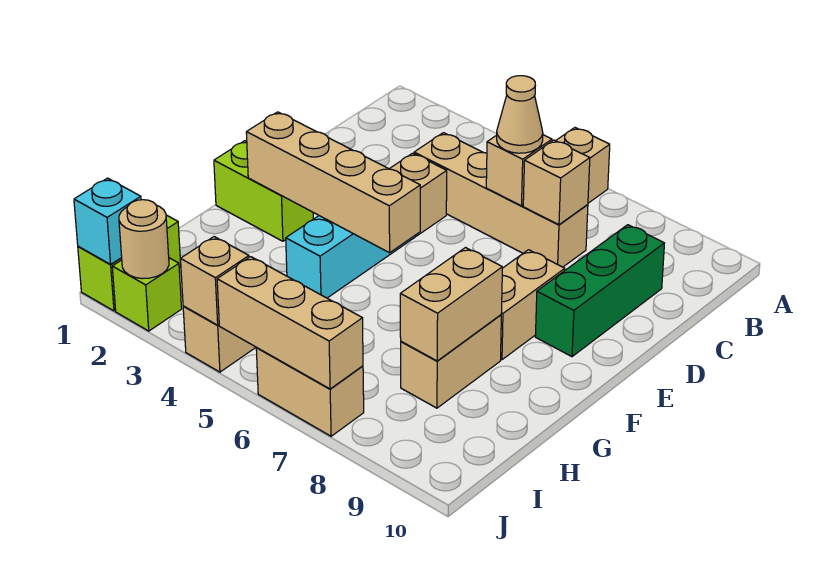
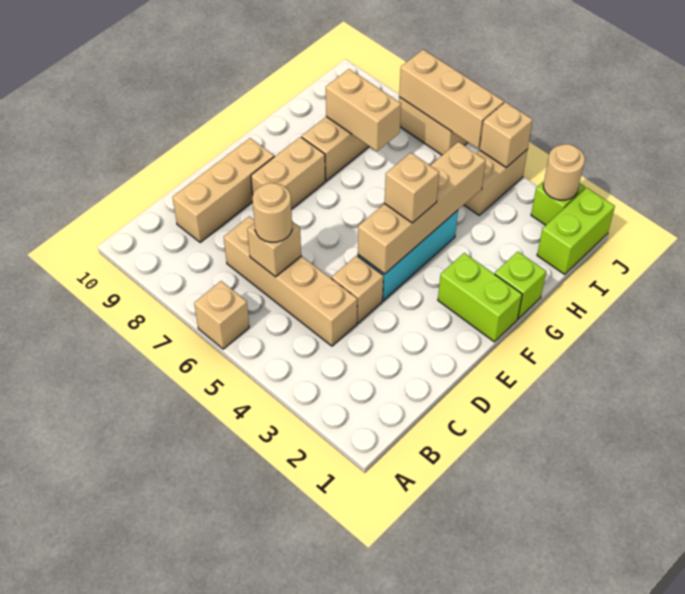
tan cone C6 level 3 -> tan round brick C6 level 3
tan brick C7 level 2 -> tan brick F4 level 3
green brick C9:E9 level 1 -> tan brick C9:E9 level 1
tan brick F2:F5 level 2 -> tan brick E4:H4 level 2
none -> lime brick G1 level 1
tan brick G8:H8 level 2 -> tan brick H7:H8 level 2
cyan brick J1 level 2 -> none

